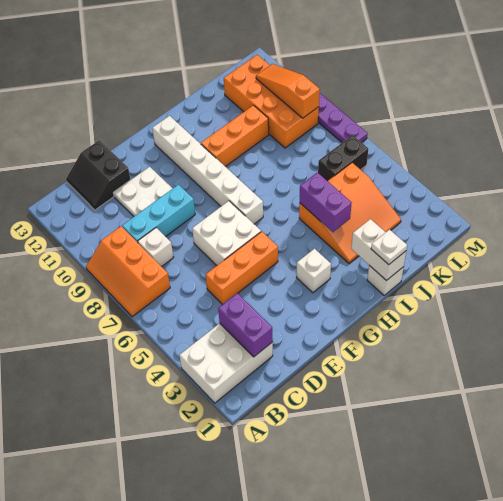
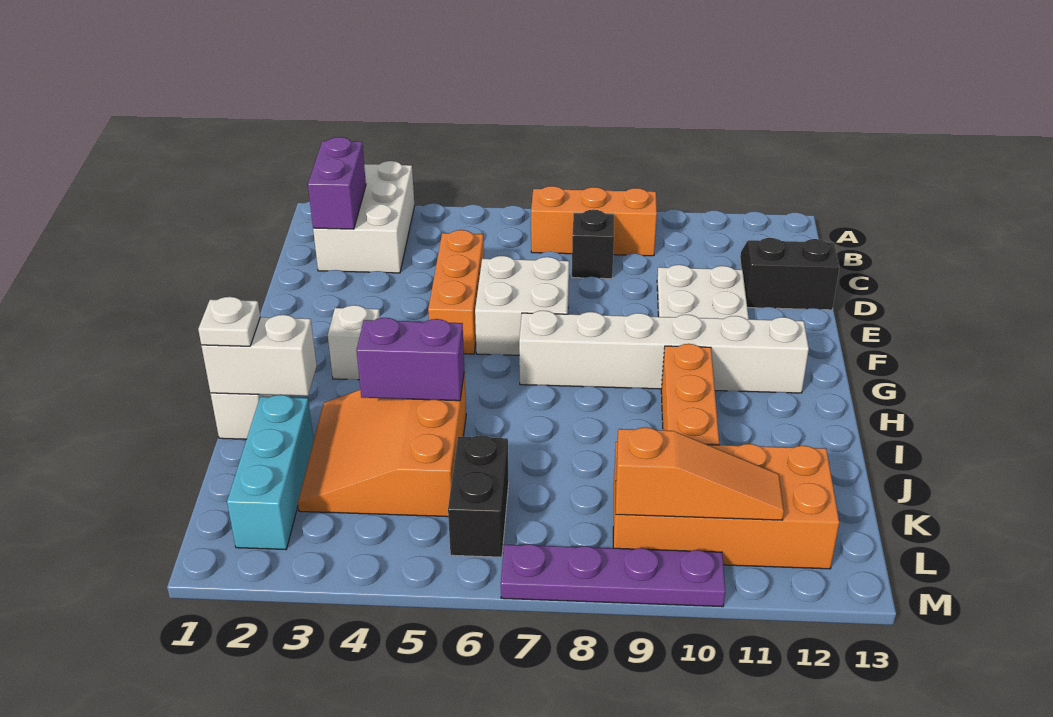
purple brick C2:C3 level 2 -> purple brick B2:C2 level 2
white brick C8 level 1 -> black brick C8 level 1
cyan brick C9:E9 level 1 -> cyan brick J2:L2 level 1

